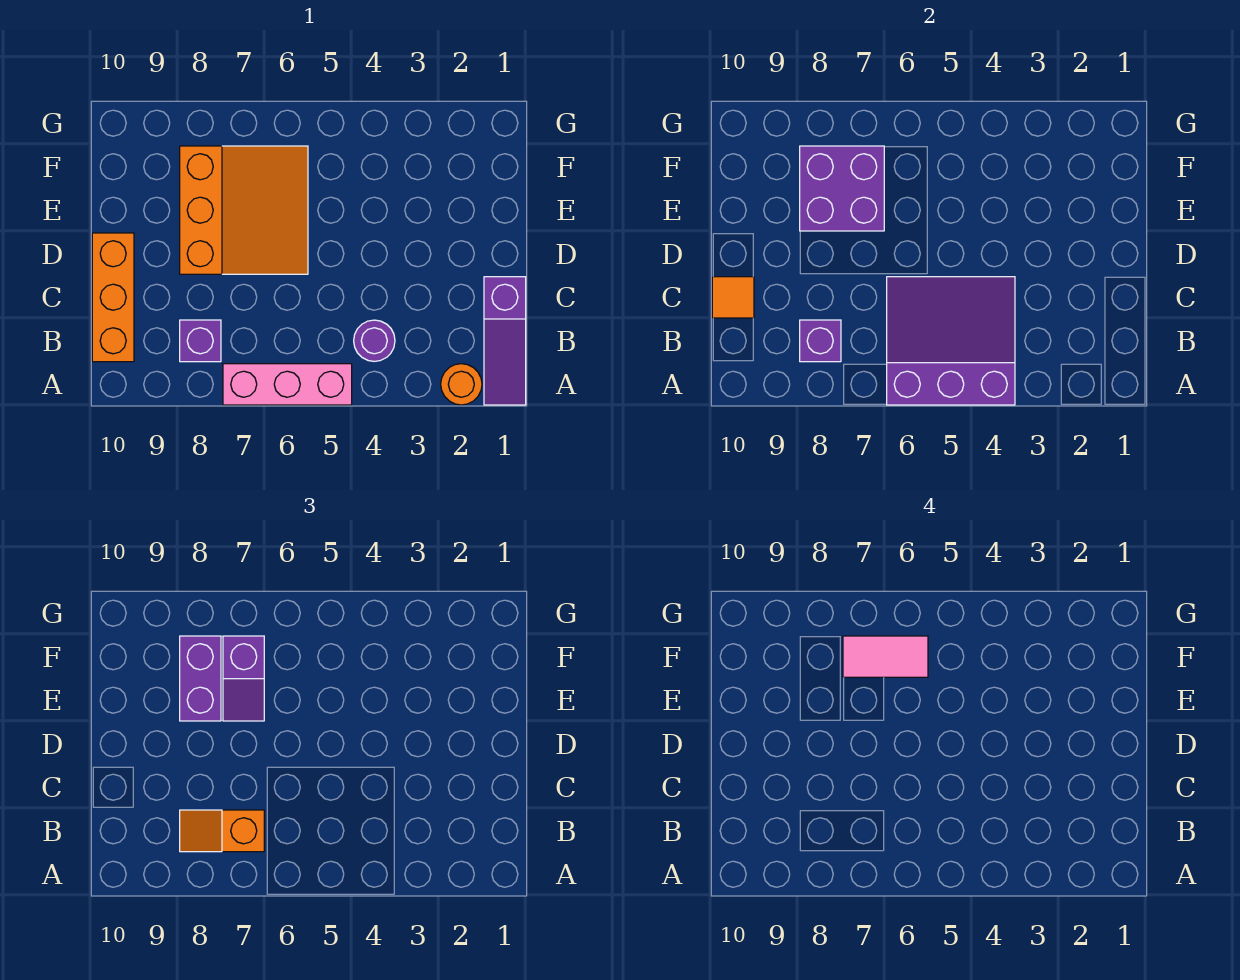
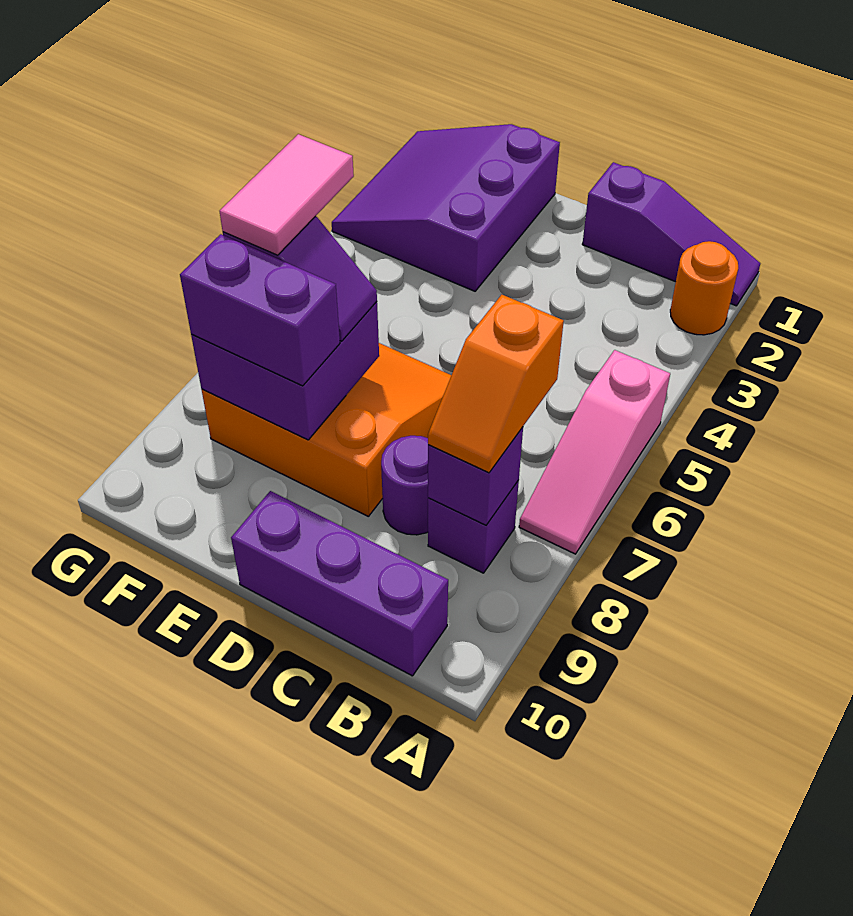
purple slope A4:C6 level 2 top A -> purple slope E1:G3 level 1 top E
pink brick A5:A7 level 1 -> pink slope A5:A7 level 1 top 5
purple round brick B4 level 1 -> purple round brick C8 level 1
orange brick B10:D10 level 1 -> purple brick B10:D10 level 1
orange tile C10 level 2 -> none

